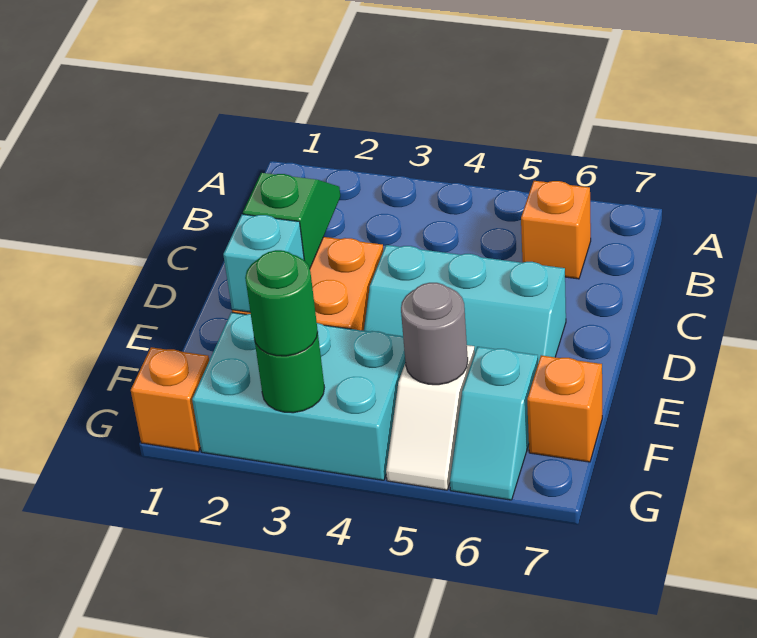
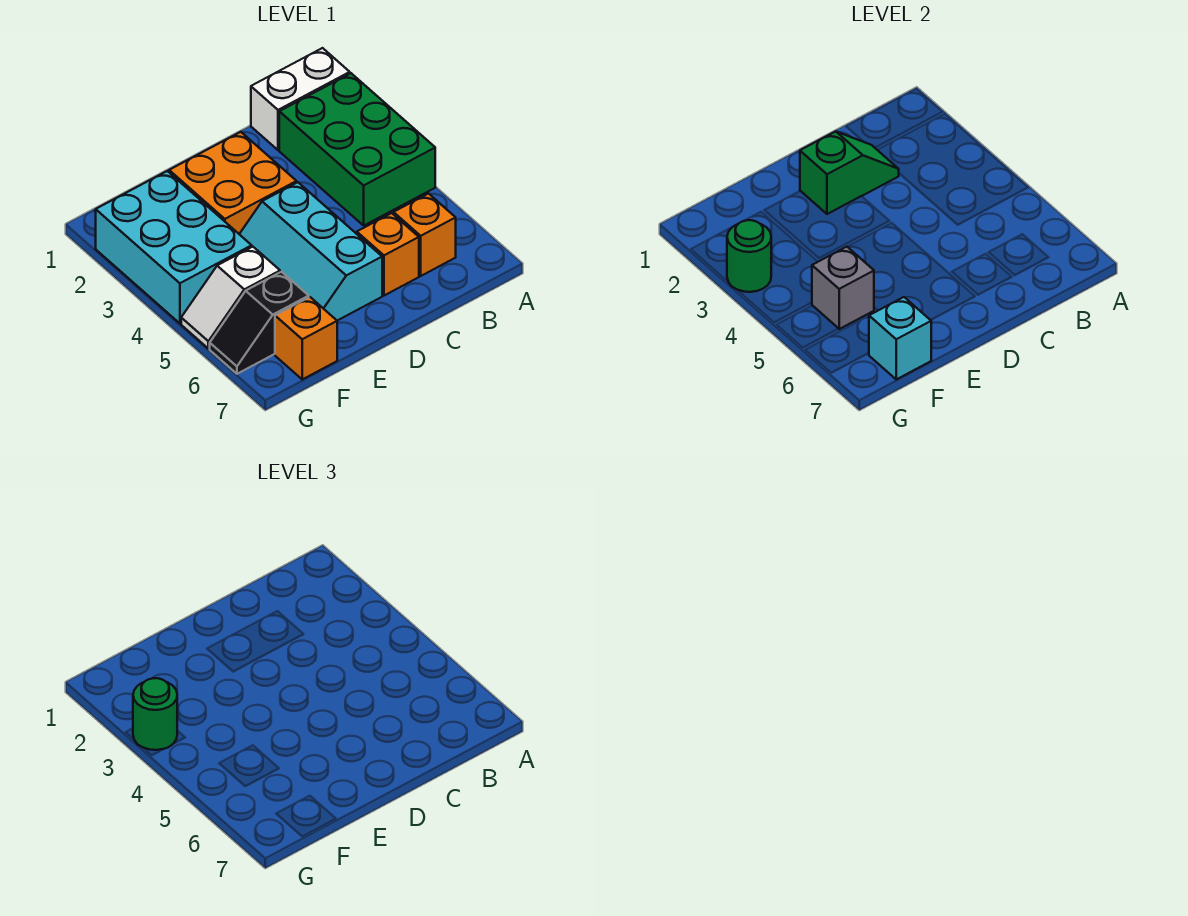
none -> white brick A1:B1 level 1
none -> green brick A2:B4 level 1
cyan brick E2 level 2 -> cyan brick F7 level 2
grey round brick F5 level 2 -> grey brick F5 level 2
cyan slope F6:G6 level 1 top F -> black slope F6:G6 level 1 top F
orange brick G1 level 1 -> orange brick C6 level 1

